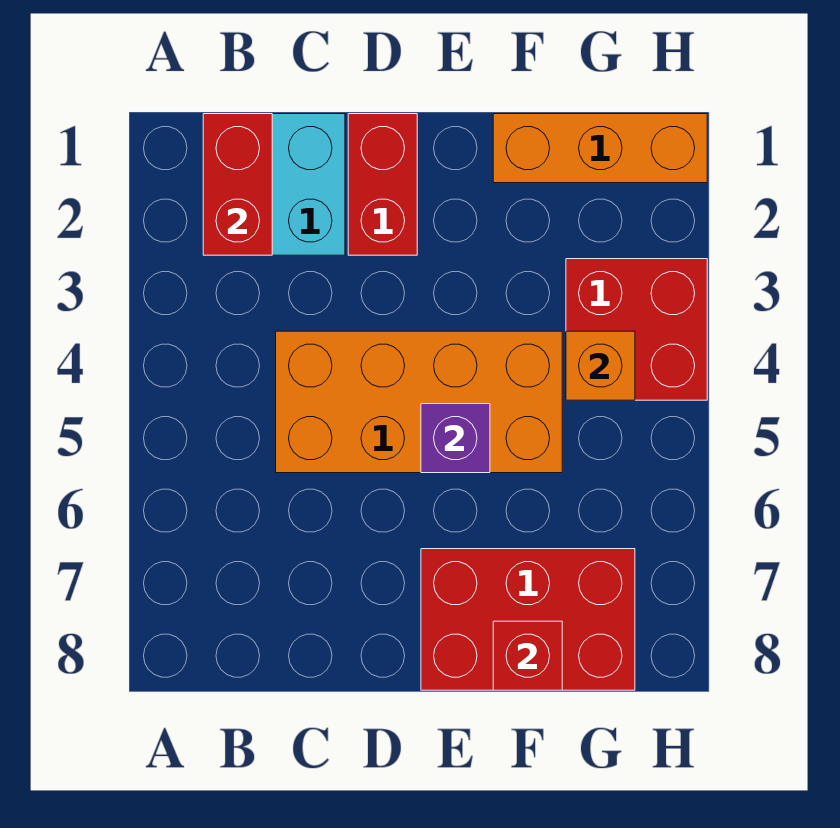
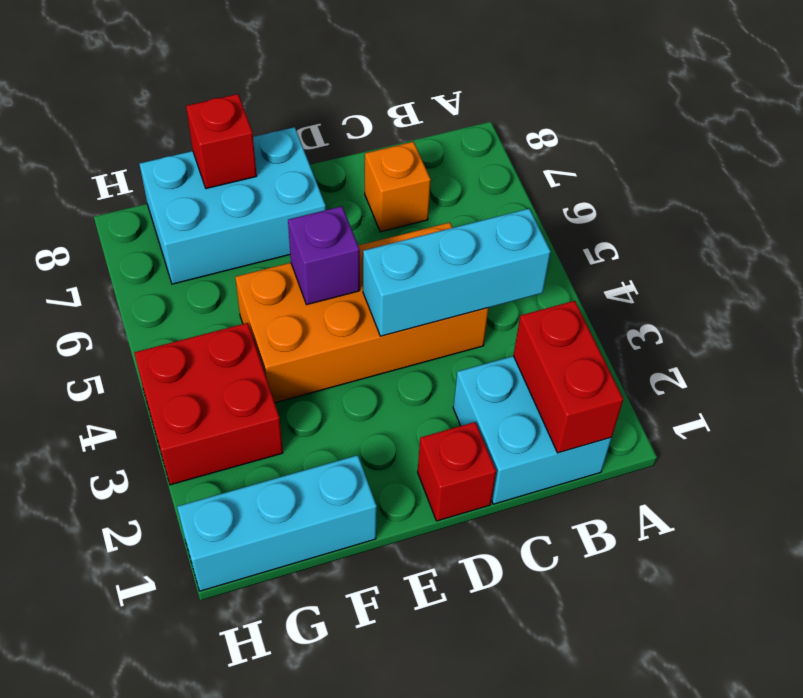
none -> cyan brick B4:D4 level 2
red brick D1:D2 level 1 -> red brick D1 level 1
red brick E7:G8 level 1 -> cyan brick E7:G8 level 1
orange brick F1:H1 level 1 -> cyan brick F1:H1 level 1
orange brick G4 level 2 -> orange brick C7 level 1

